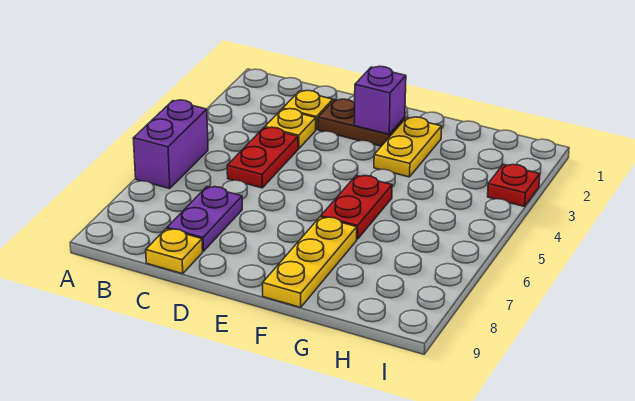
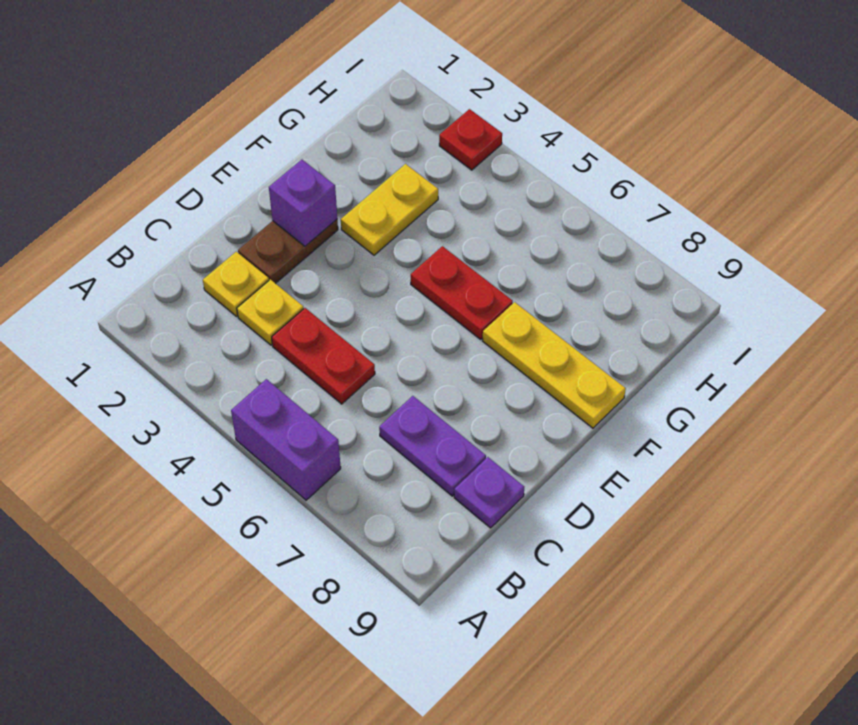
yellow plate C9 level 1 -> purple plate C9 level 1
yellow plate F2:F3 level 1 -> yellow plate F3:G3 level 1

